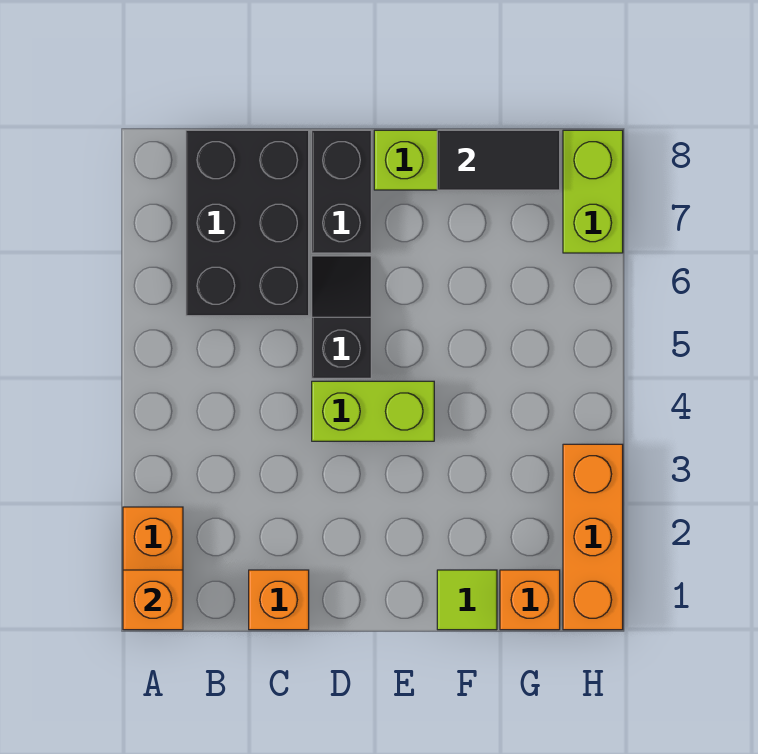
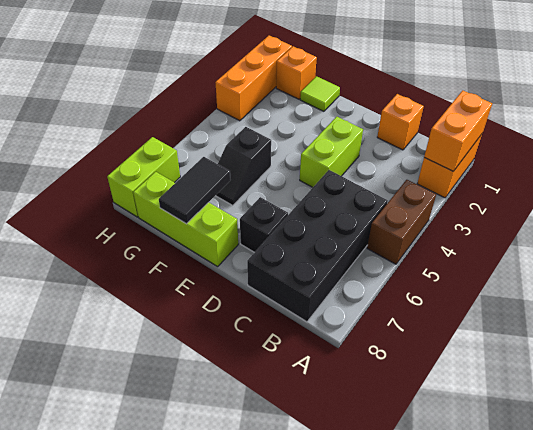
orange brick A1 level 2 -> orange brick A1:A2 level 2
none -> brown brick A4:A5 level 1
black brick B6:C8 level 1 -> black brick B5:C8 level 1
lime brick D4:E4 level 1 -> lime brick D3:D4 level 1
black slope D5:D6 level 1 top 5 -> black slope F5:F6 level 1 top 5
black brick D7:D8 level 1 -> black brick D7 level 1
black tile F8:G8 level 2 -> black tile F7:F8 level 2

